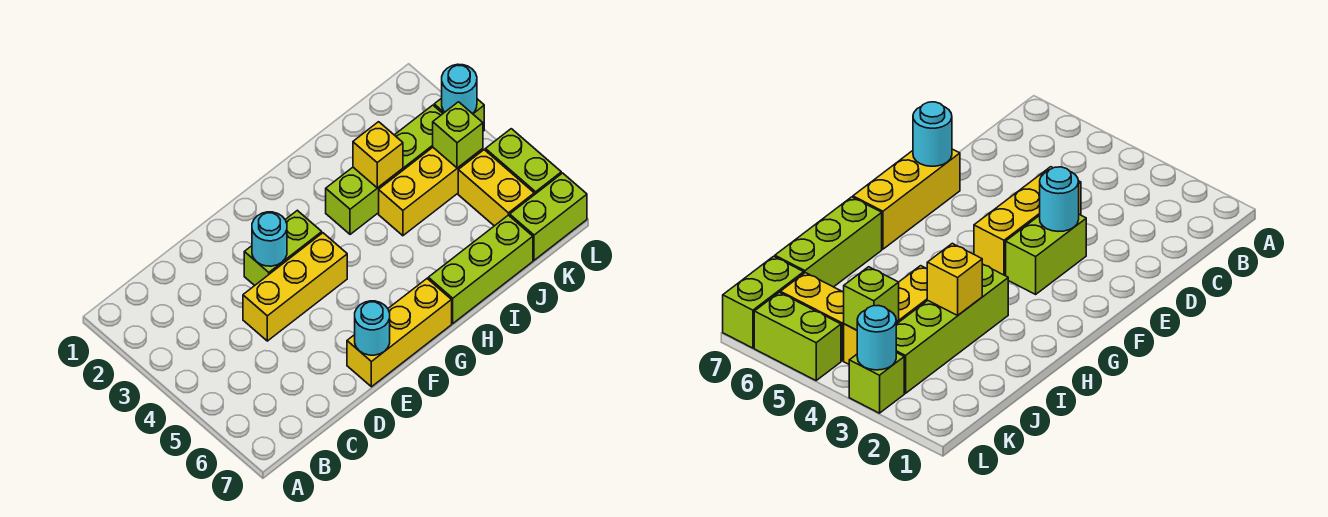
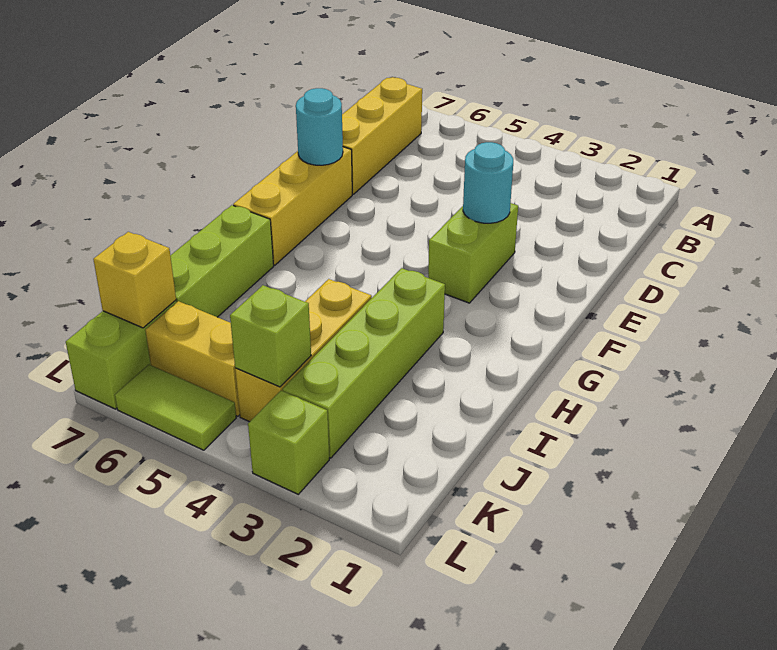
yellow brick D4:F4 level 1 -> yellow brick B7:D7 level 1
yellow brick I3 level 2 -> yellow brick K7 level 2
cyan round brick L3 level 2 -> none
lime brick L5:L6 level 1 -> lime tile L5:L6 level 1

